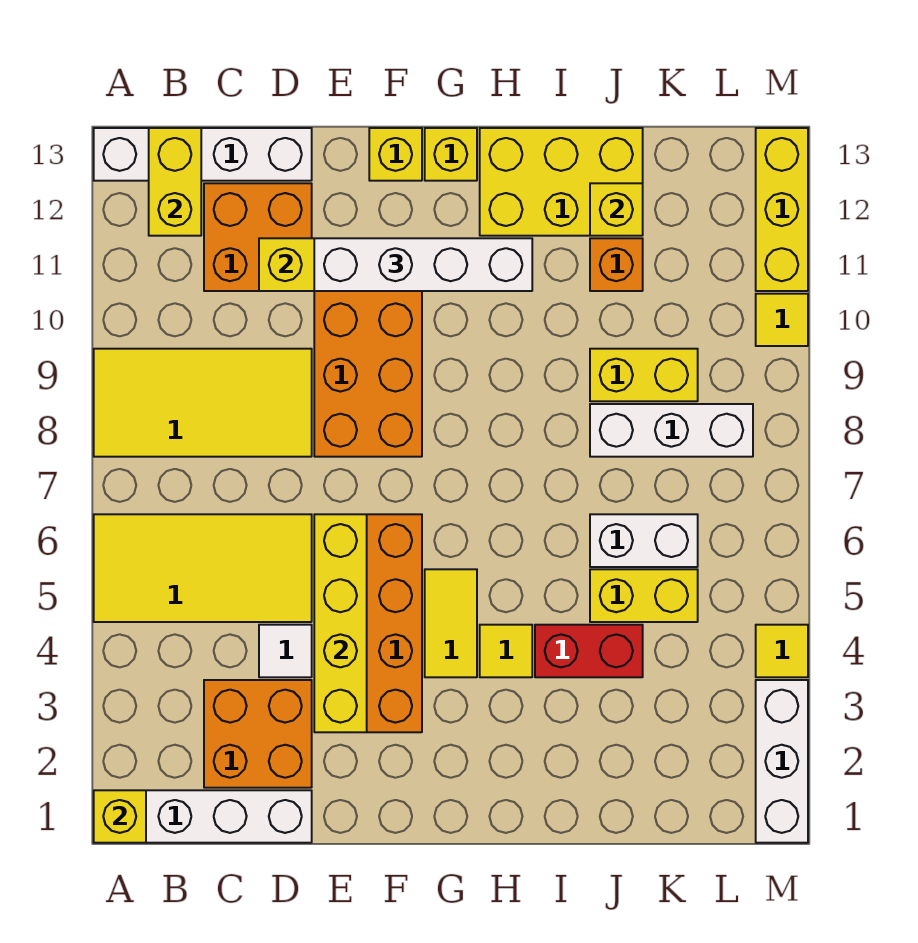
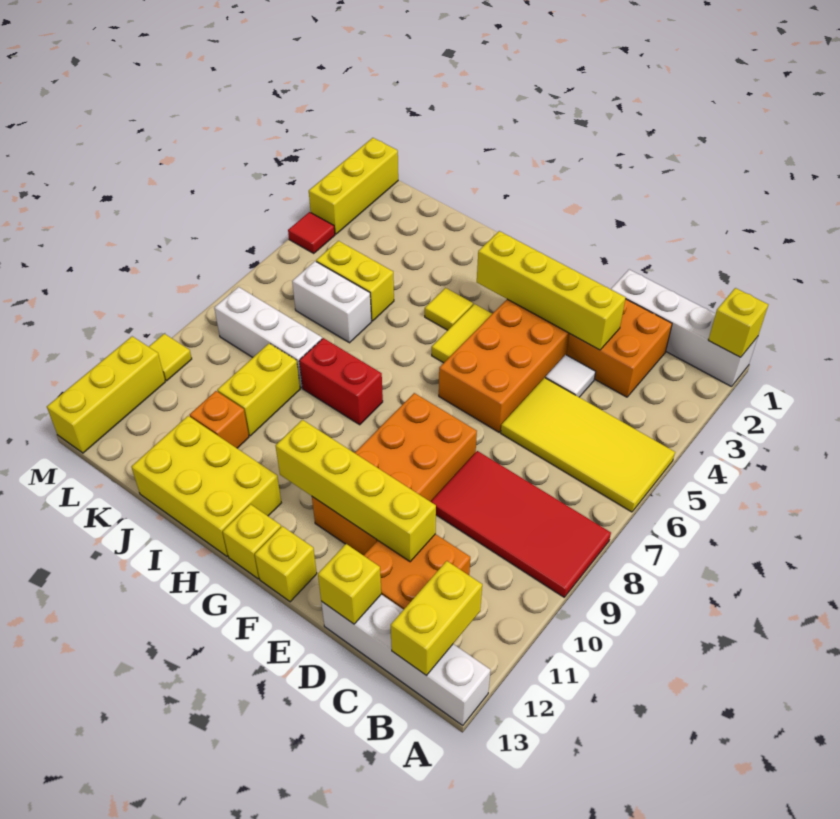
yellow tile A8:D9 level 1 -> red tile A8:D9 level 1
yellow brick E3:E6 level 2 -> yellow brick D3:G3 level 2
white brick E11:H11 level 3 -> none
red brick I4:J4 level 1 -> red brick H8:I8 level 1
yellow brick J9:K9 level 1 -> yellow brick J9:J10 level 1
yellow brick J12 level 2 -> yellow brick D13 level 2
white brick M1:M3 level 1 -> yellow brick M1:M3 level 1
yellow tile M4 level 1 -> red tile M4 level 1

